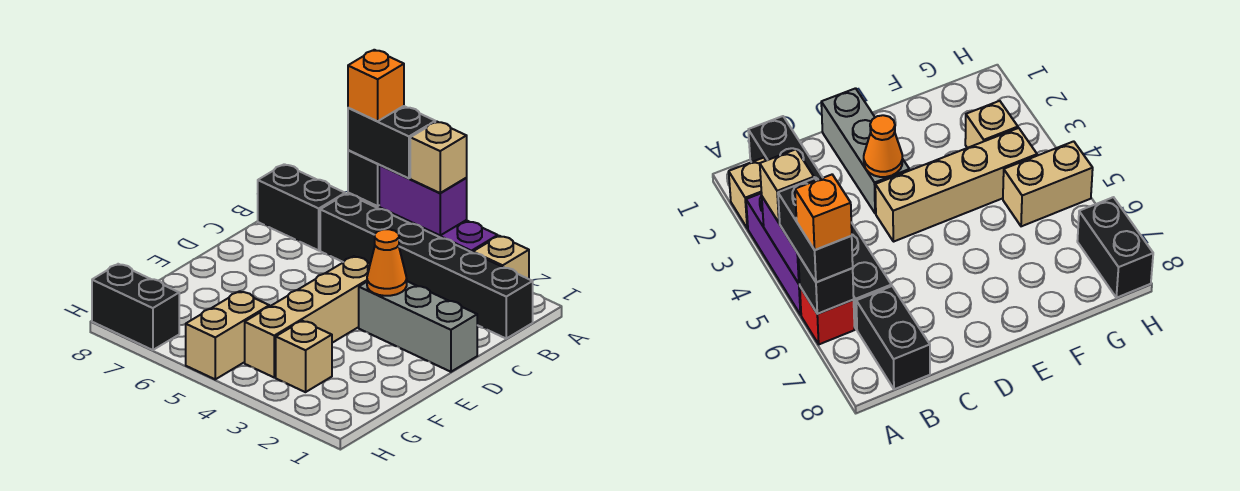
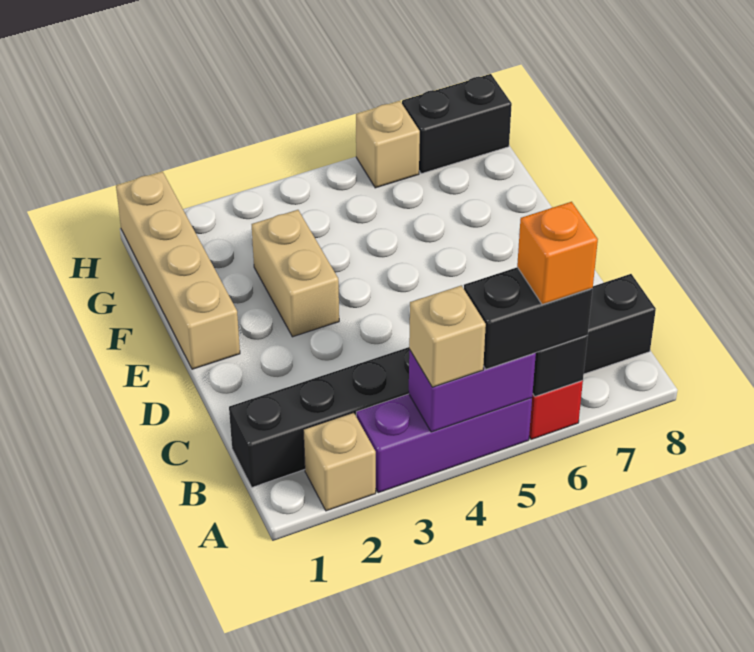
grey brick D1:D3 level 1 -> none
orange cone D3 level 2 -> none
tan brick D4:G4 level 1 -> tan brick E1:H1 level 1
tan brick G3 level 1 -> tan brick H6 level 1
tan brick G5:H5 level 1 -> tan brick E3:F3 level 1

